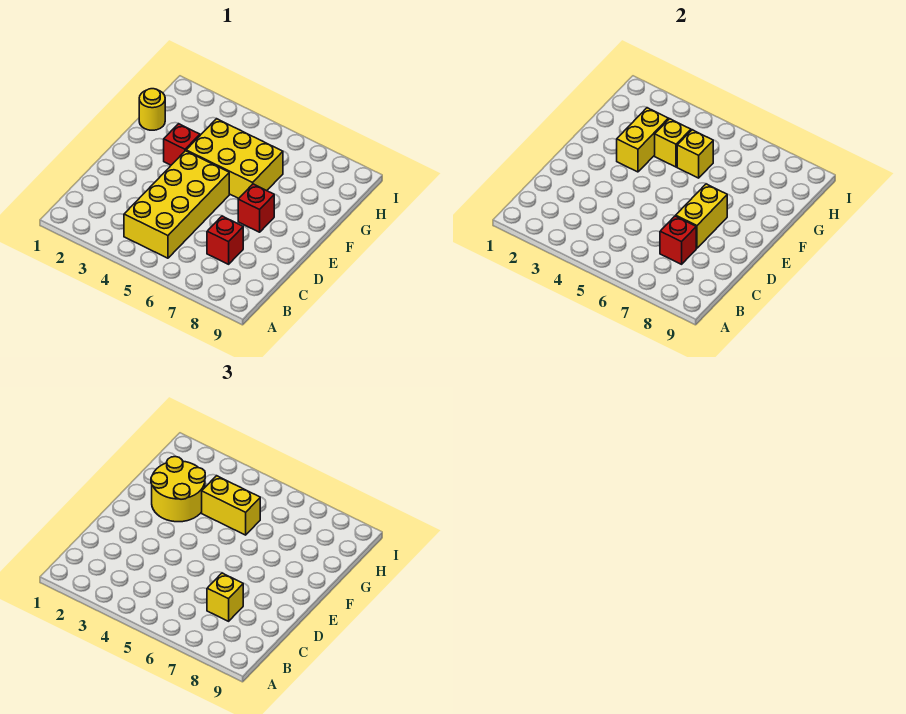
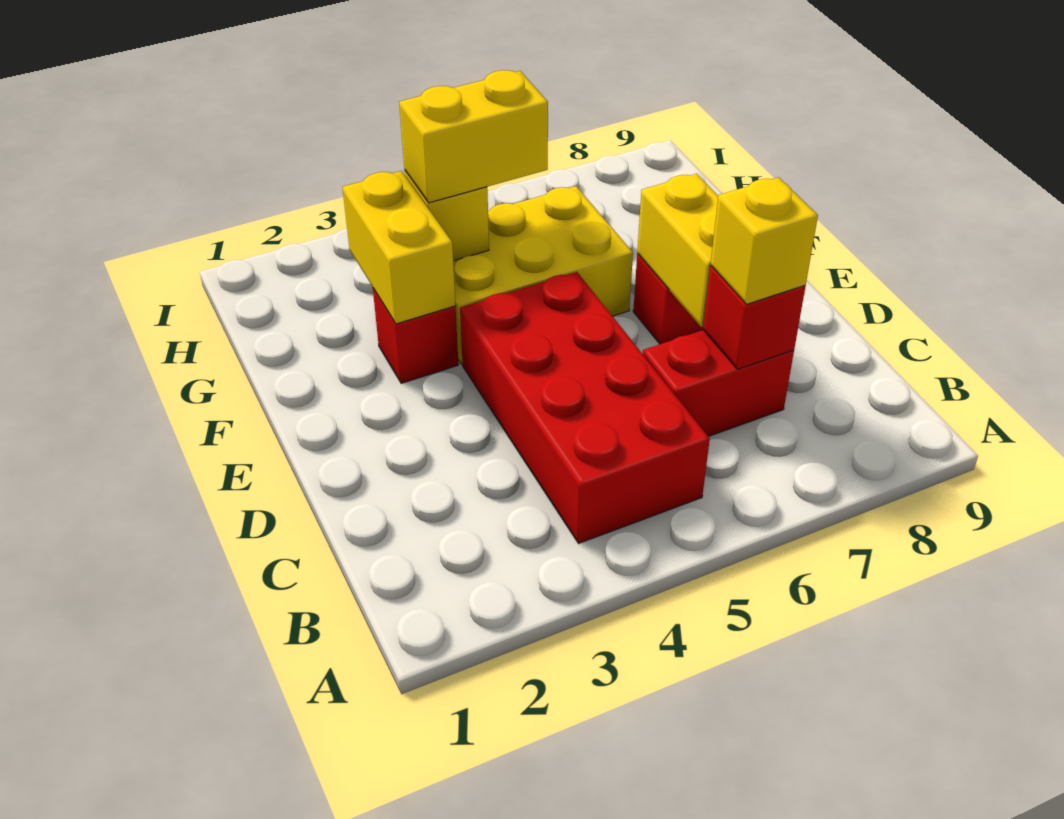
yellow brick B4:E5 level 1 -> red brick B4:E5 level 1
red brick C7 level 1 -> red brick C6:C7 level 1
yellow round brick F2:G3 level 3 -> none
yellow round brick G1 level 1 -> none
yellow brick G5 level 2 -> none

